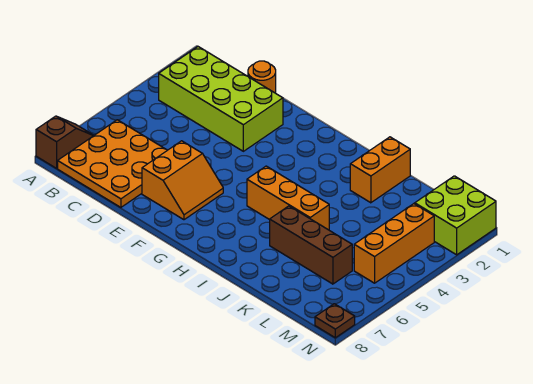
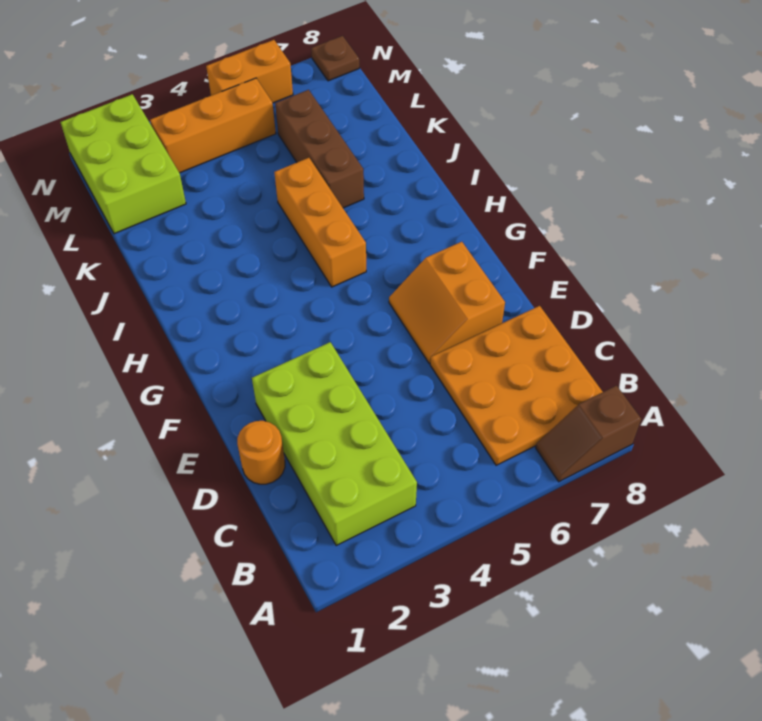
orange slope E6:F7 level 1 top E -> orange slope E6:F7 level 1 top 7
orange brick J1:J2 level 1 -> orange brick N5:N6 level 1
lime brick M1:N2 level 1 -> lime brick L1:N2 level 1

